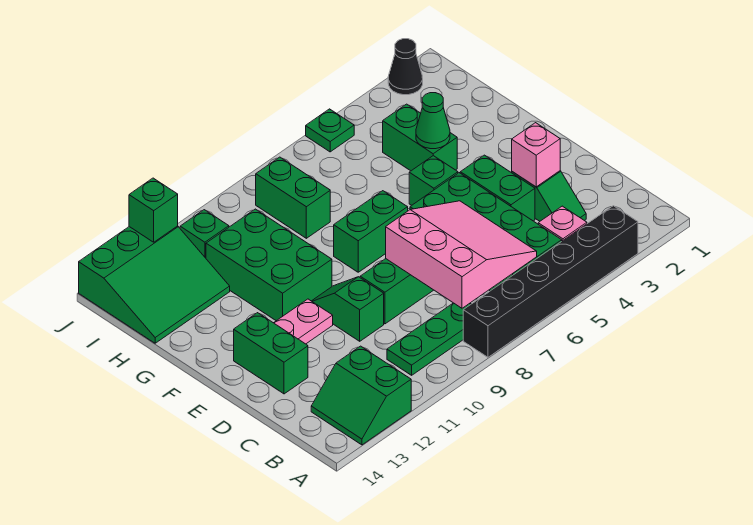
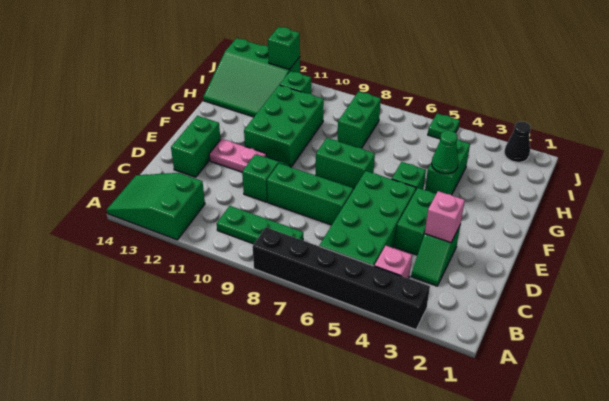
green slope A12:B13 level 1 top 12 -> green slope A12:B14 level 1 top 12
pink slope B6:D8 level 2 top 8 -> none

